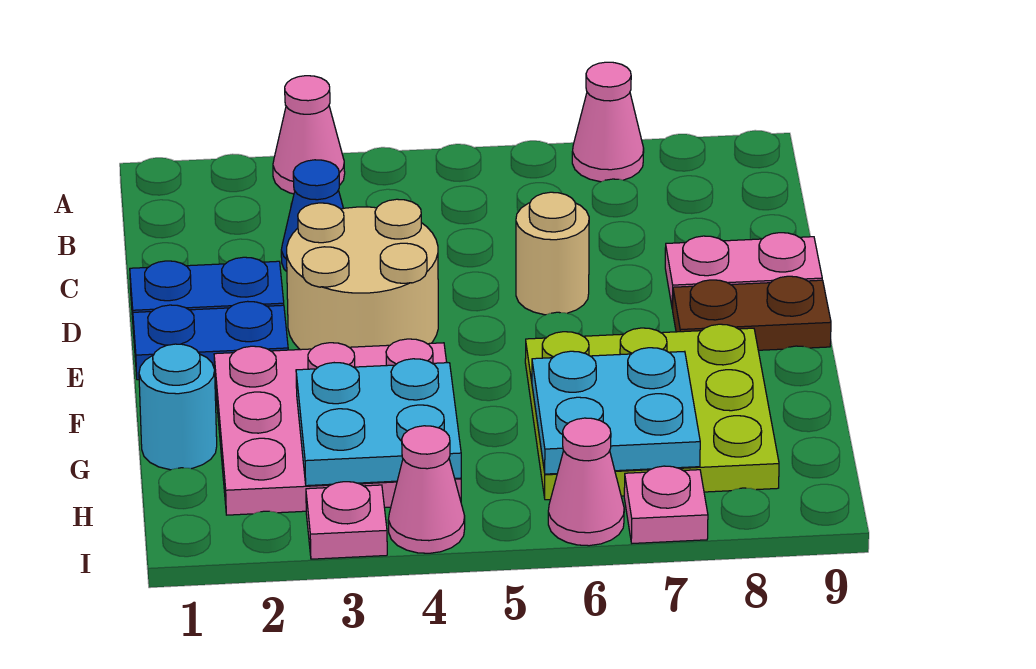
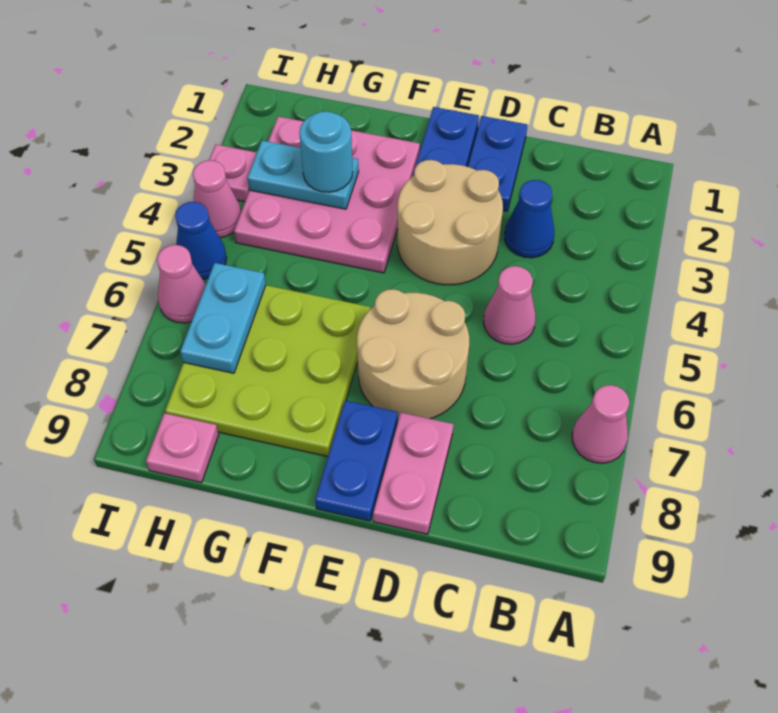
pink cone A3 level 1 -> pink cone C5 level 1
tan round brick D6 level 1 -> tan round brick D6:E7 level 1
brown plate E8:E9 level 1 -> blue plate E8:E9 level 1
cyan round brick G1 level 1 -> cyan round brick G3 level 3
cyan plate G3:H4 level 2 -> cyan plate G3:H3 level 2
cyan plate G6:H7 level 2 -> cyan plate H6:H7 level 2
none -> blue cone I5 level 1
pink plate I7 level 1 -> pink plate H9 level 1

